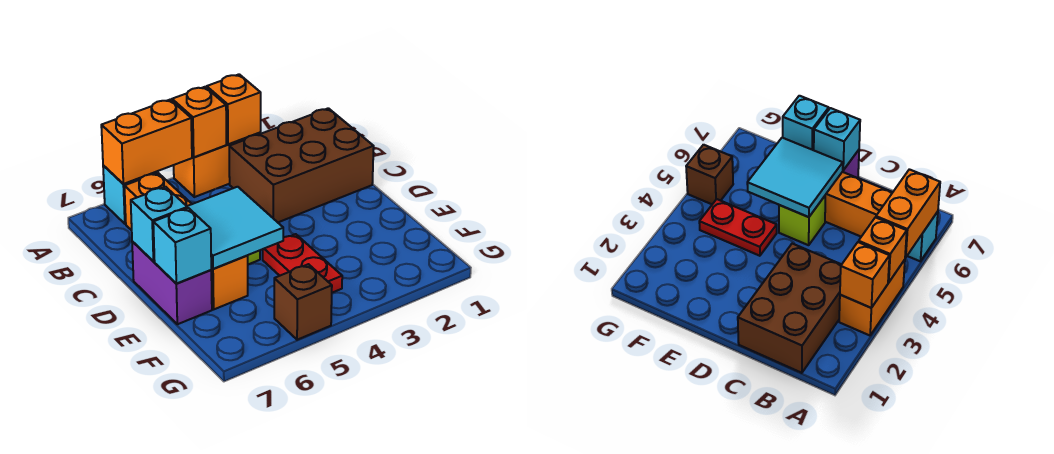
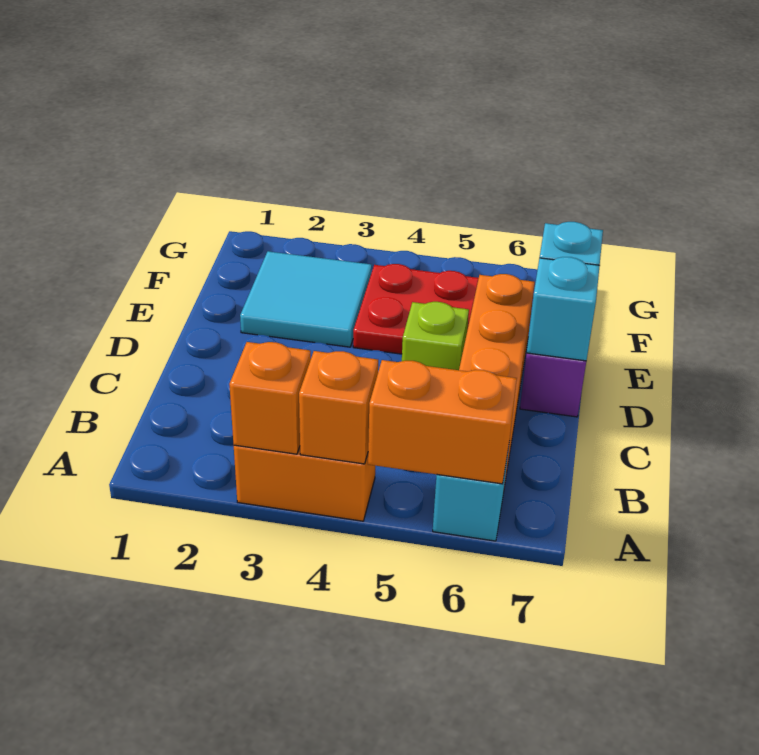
brown brick B1:C3 level 1 -> none
cyan tile D5:E6 level 2 -> cyan tile E2:F3 level 1
red plate E4:F4 level 1 -> red plate E4:F5 level 1
brown brick G5 level 1 -> none

